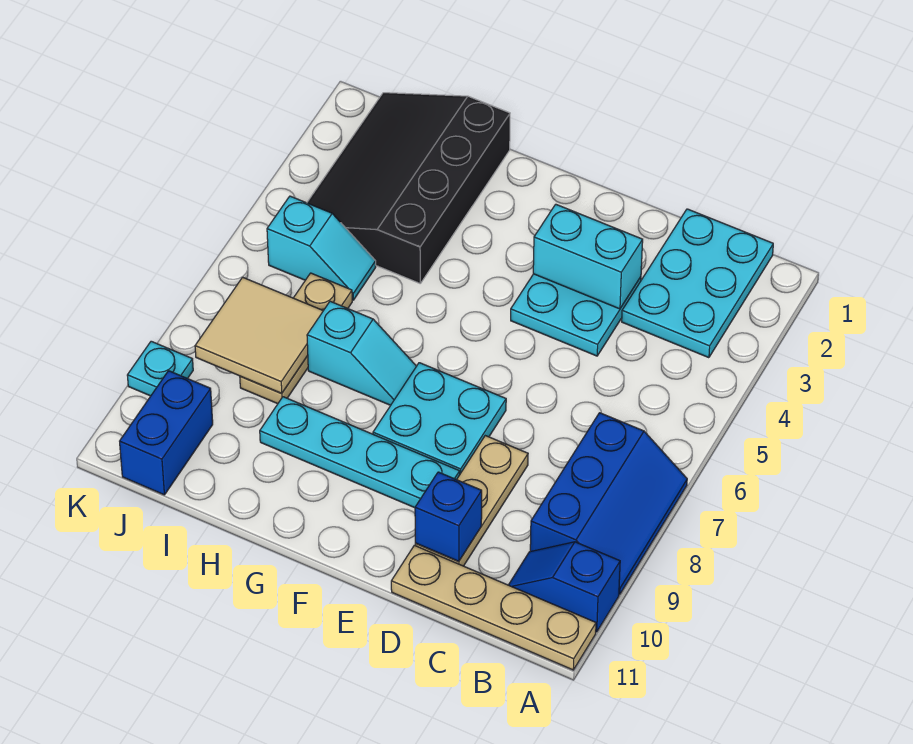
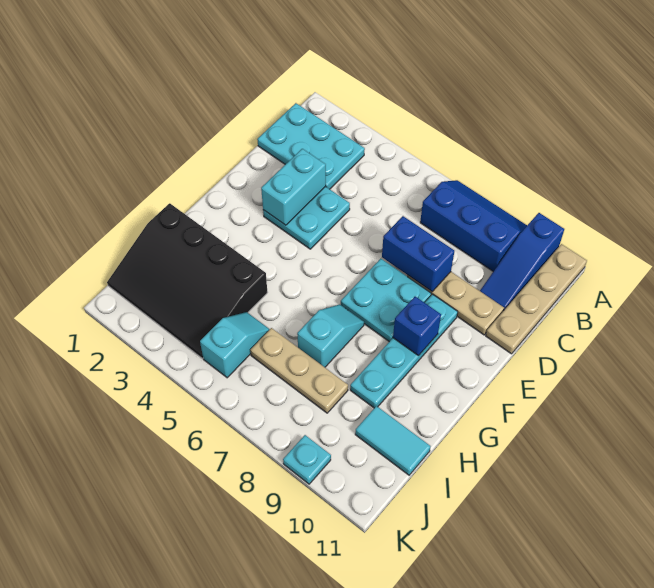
blue slope A10:B10 level 1 top A -> blue slope A10:C10 level 1 top A
blue brick D10 level 2 -> blue brick F9 level 2
tan tile I7:J8 level 2 -> none
none -> cyan tile I10:I11 level 1
blue brick J10:J11 level 1 -> blue brick D7:D8 level 2

